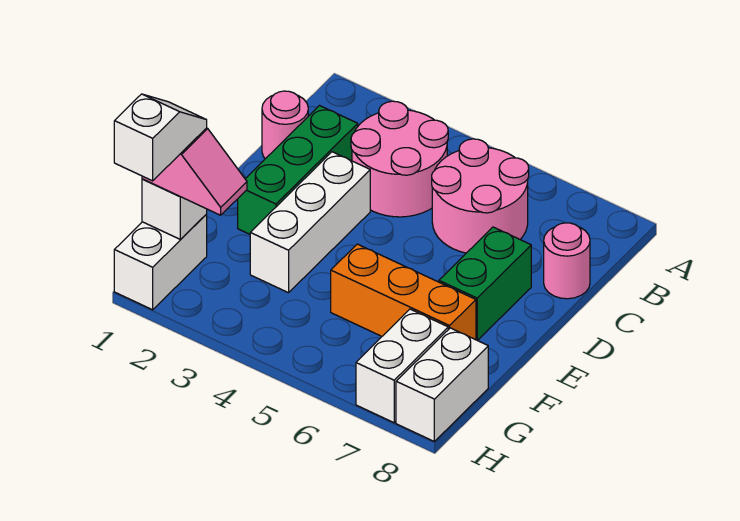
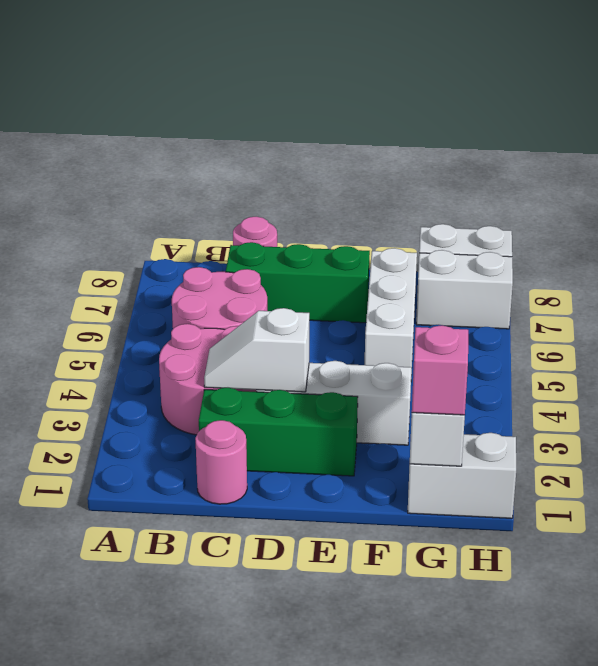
green brick D7:E7 level 1 -> green brick C7:E7 level 1
orange brick F5:F7 level 1 -> white brick F5:F7 level 1
white slope G1:H1 level 4 top H -> white slope C3:D3 level 2 top D

